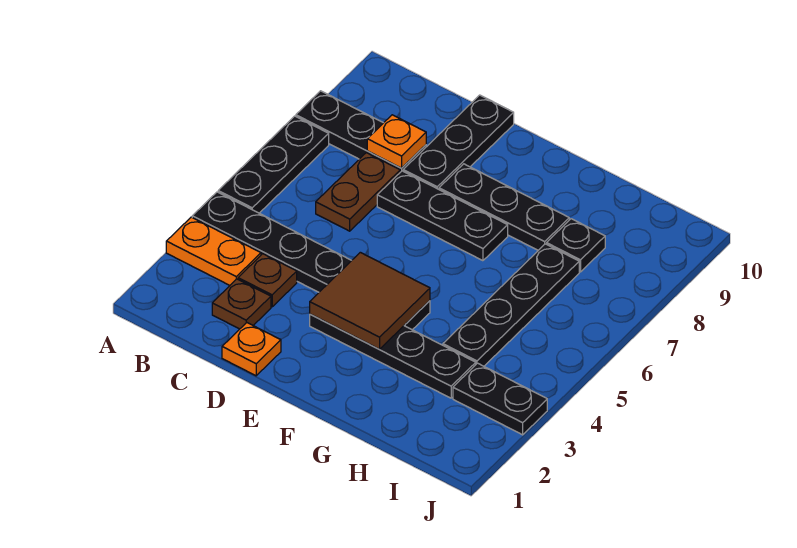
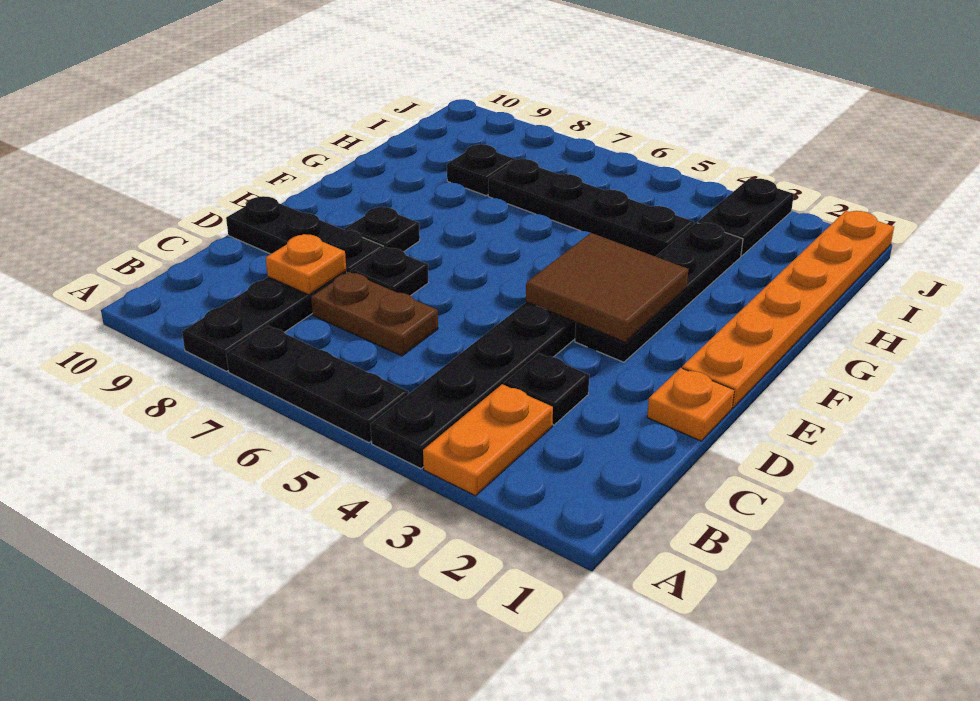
brown plate C2 level 1 -> none
brown plate C3 level 1 -> black plate C3 level 1
black plate D7:F7 level 1 -> black plate D7 level 1
none -> orange plate E1:J1 level 1
black plate E8:G8 level 1 -> black plate E8 level 1

